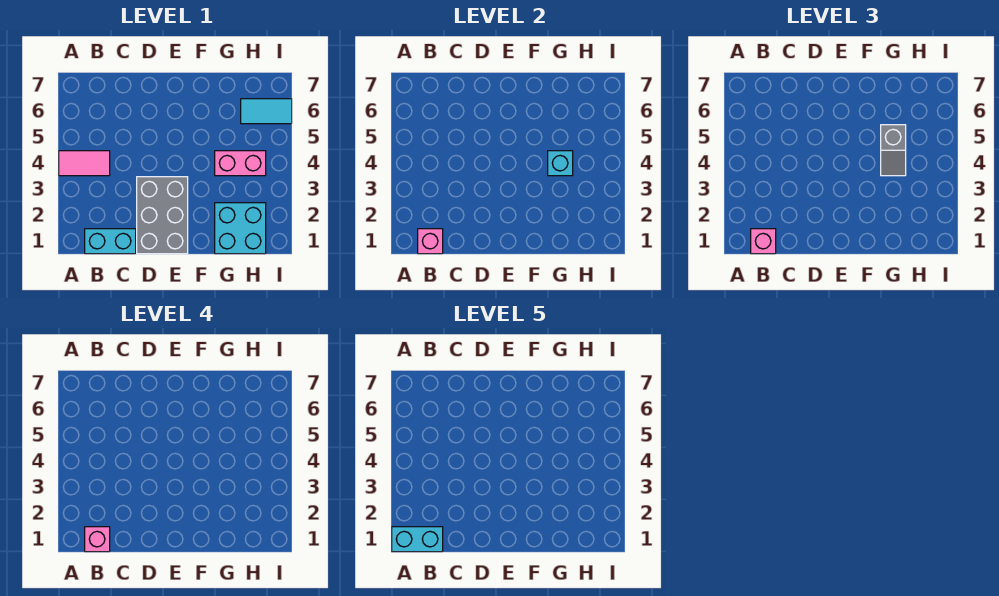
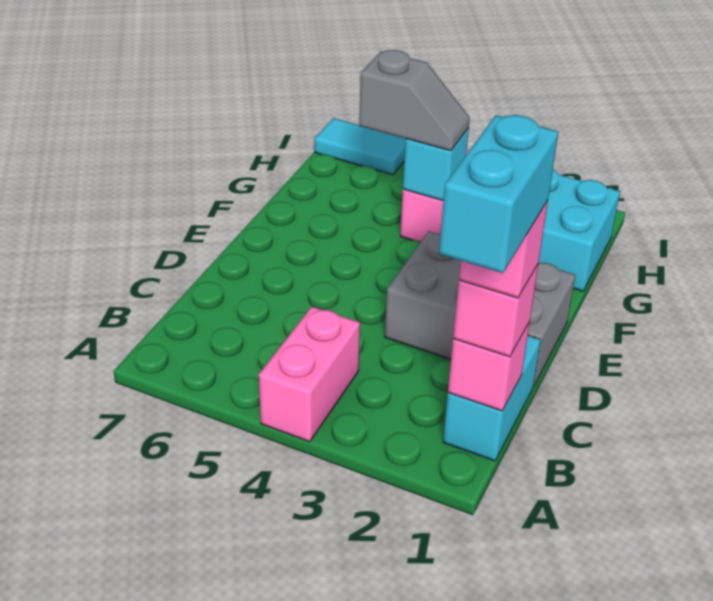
pink tile A4:B4 level 1 -> pink brick A4:B4 level 1
cyan tile H6:I6 level 1 -> cyan tile I6:I7 level 1

